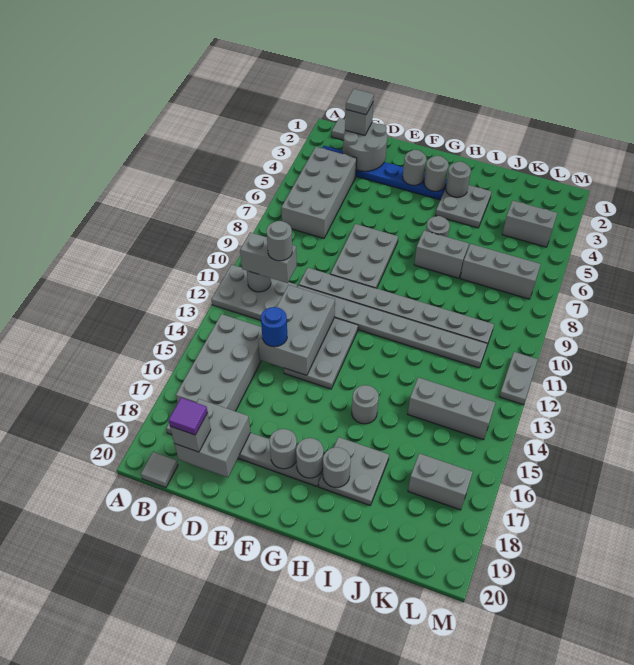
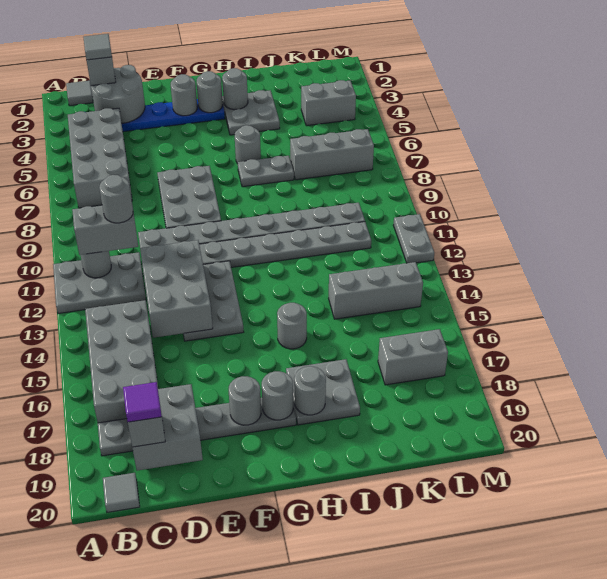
blue round brick D14 level 3 -> none
grey brick H7:I7 level 1 -> grey plate H7:I7 level 1

